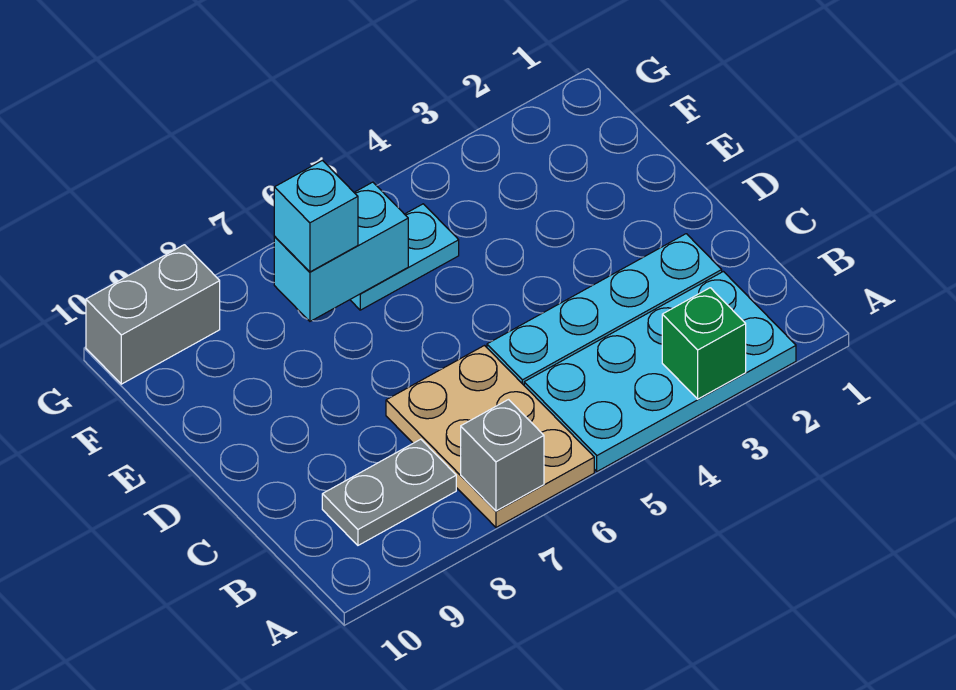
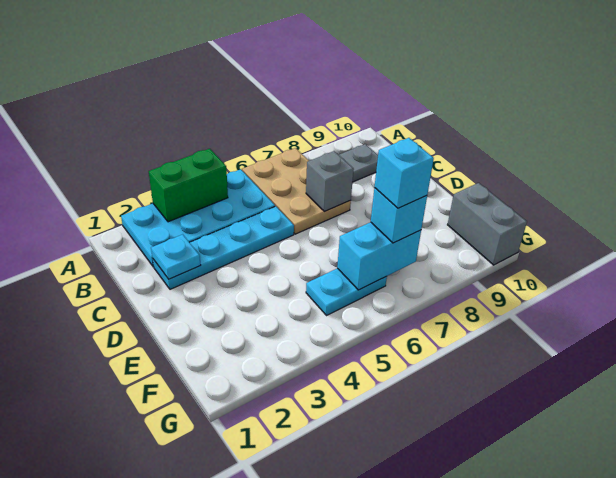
green brick A3 level 2 -> green brick A3:A4 level 2
grey brick A7 level 2 -> grey brick C7 level 2
none -> cyan plate C2 level 2
none -> cyan brick F7 level 4
grey brick G9:G10 level 1 -> grey brick F10:G10 level 1

